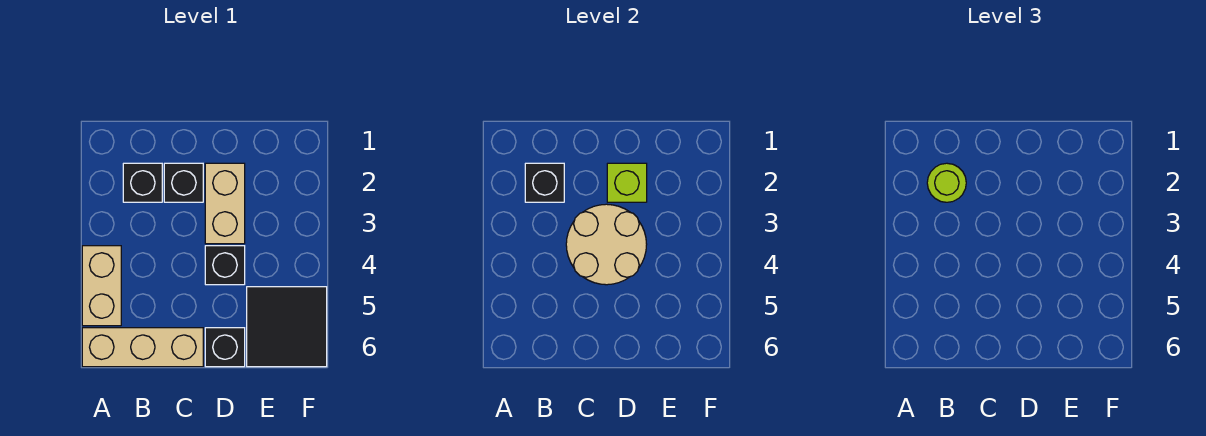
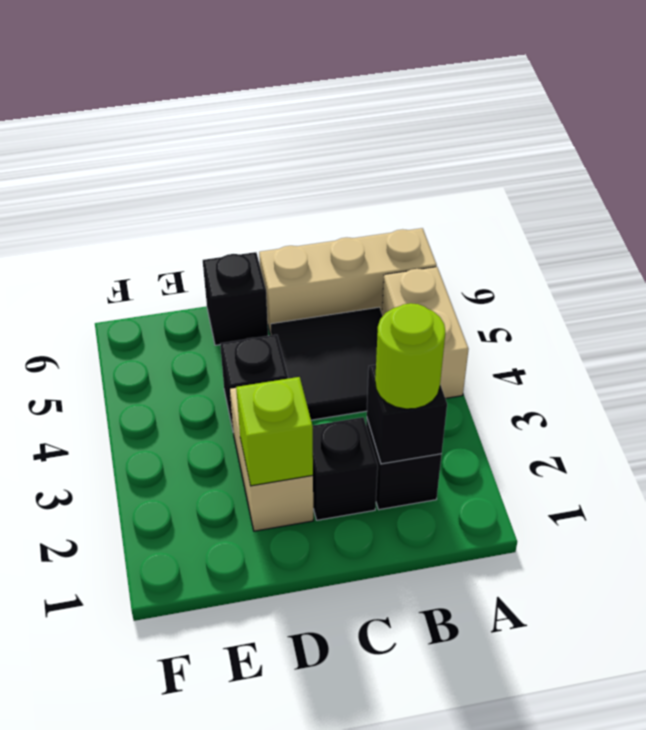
tan round brick C3:D4 level 2 -> none
black tile E5:F6 level 1 -> black tile B4:C5 level 1

